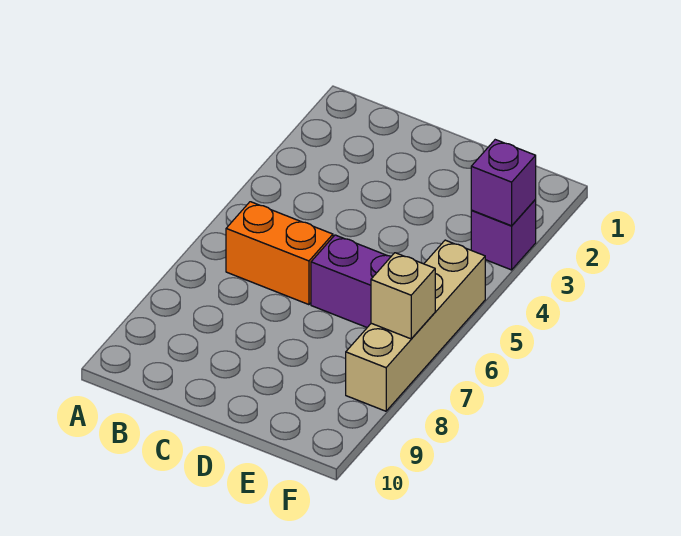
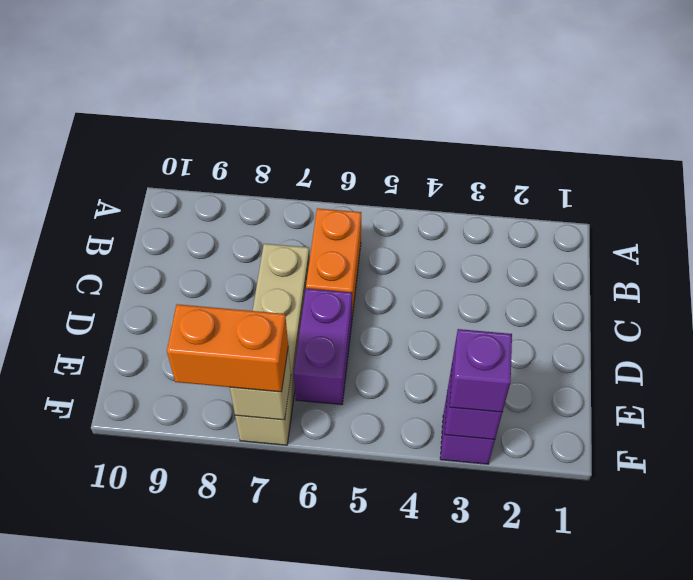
none -> purple brick F3 level 3
tan brick F5:F8 level 1 -> tan brick C7:F7 level 1
none -> orange brick F7:F8 level 3

